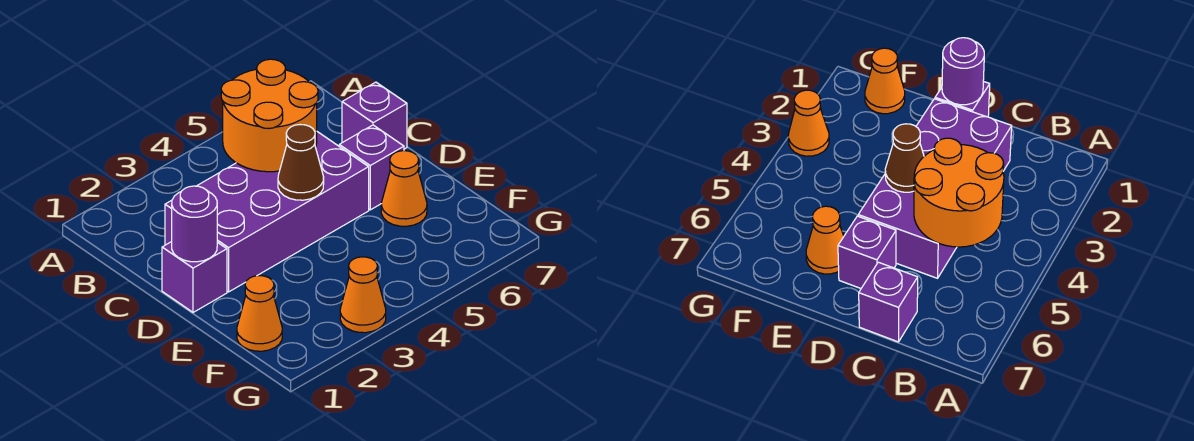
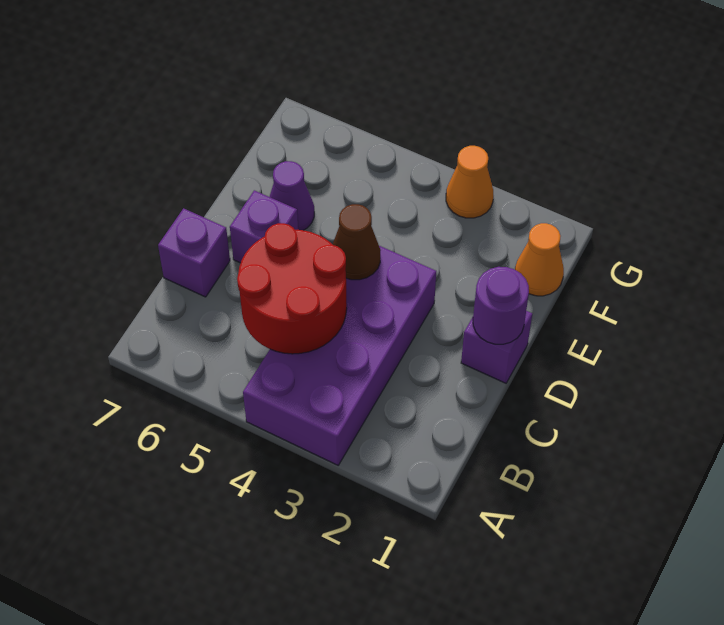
orange round brick B4:C5 level 2 -> red round brick B4:C5 level 2
purple brick C2:D5 level 1 -> purple brick A3:D4 level 1
orange cone E6 level 1 -> purple cone E6 level 1

